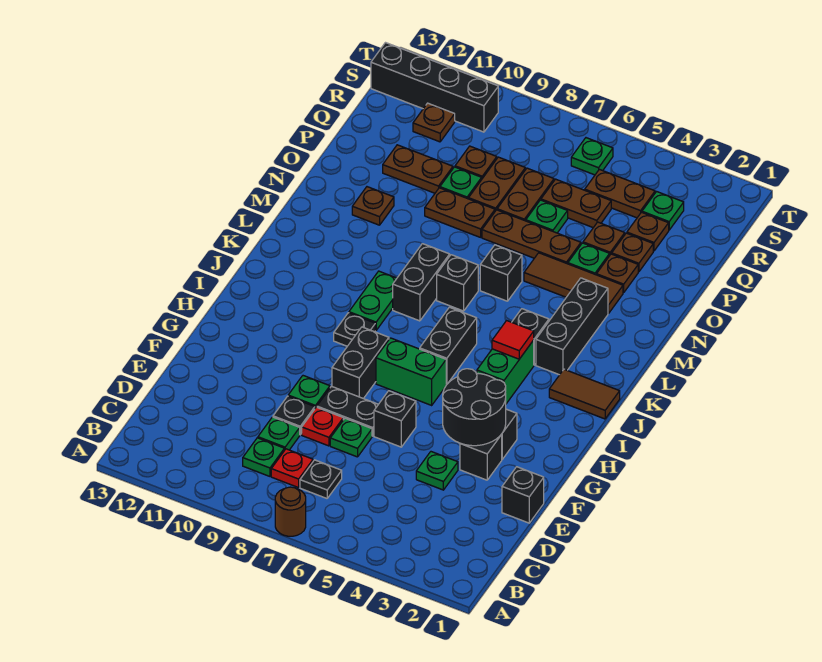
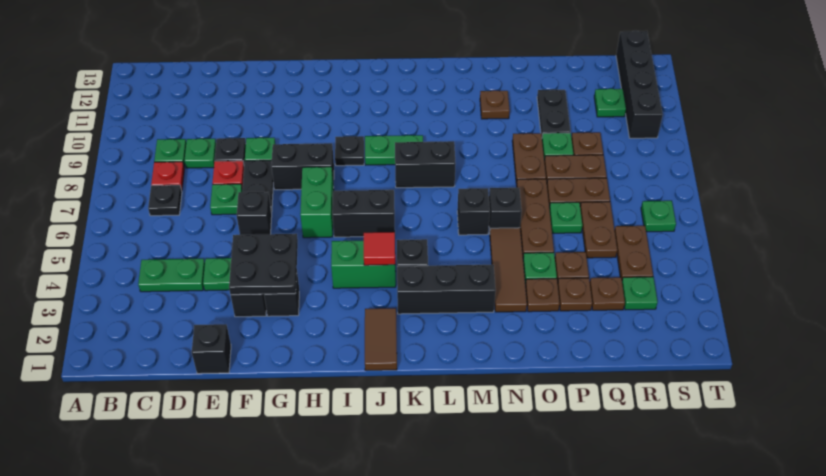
brown round brick A7 level 1 -> none
none -> green plate C4:D4 level 1
black round brick F3:G4 level 2 -> black plate F3:G4 level 2
black brick L7 level 1 -> black brick N6 level 1
brown plate P10:P11 level 1 -> black plate P10:P11 level 1
brown plate R11 level 1 -> green plate R11 level 1

